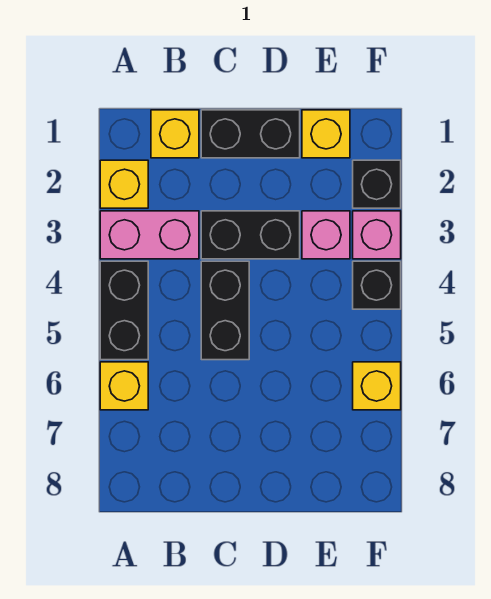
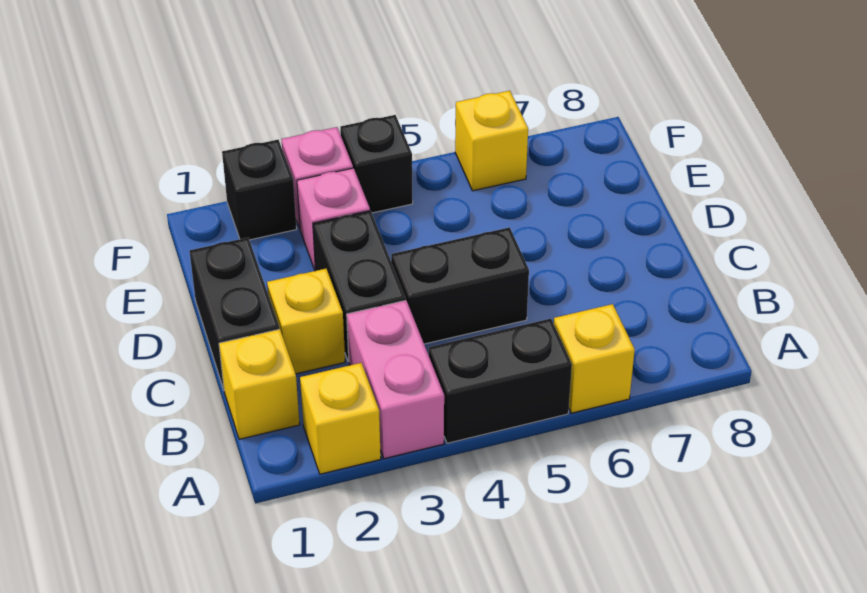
yellow brick E1 level 1 -> yellow brick C2 level 1

